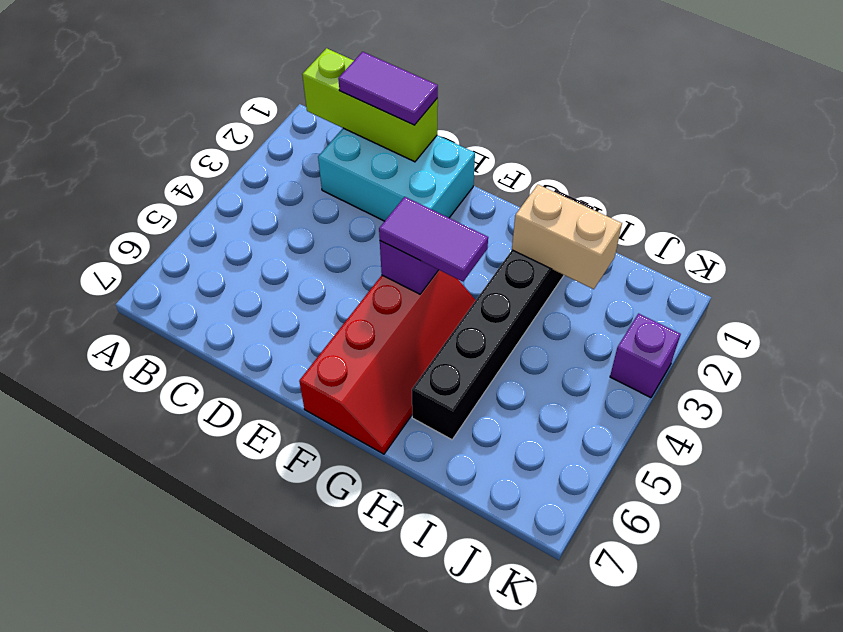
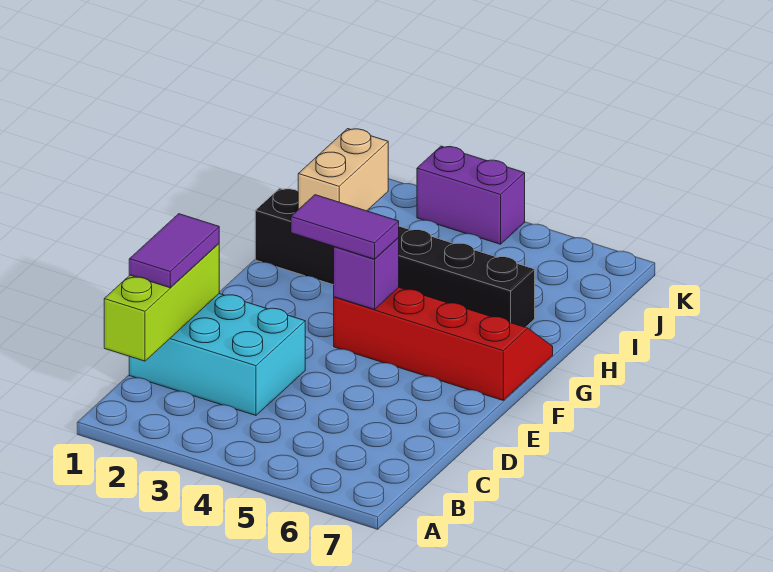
cyan brick C1:E2 level 1 -> cyan brick C1:D3 level 1
purple tile F4:G4 level 3 -> purple tile F3:F4 level 3
purple brick K3 level 1 -> purple brick K3:K4 level 1

